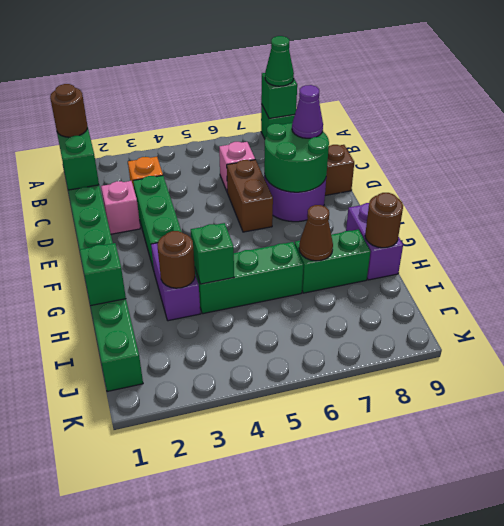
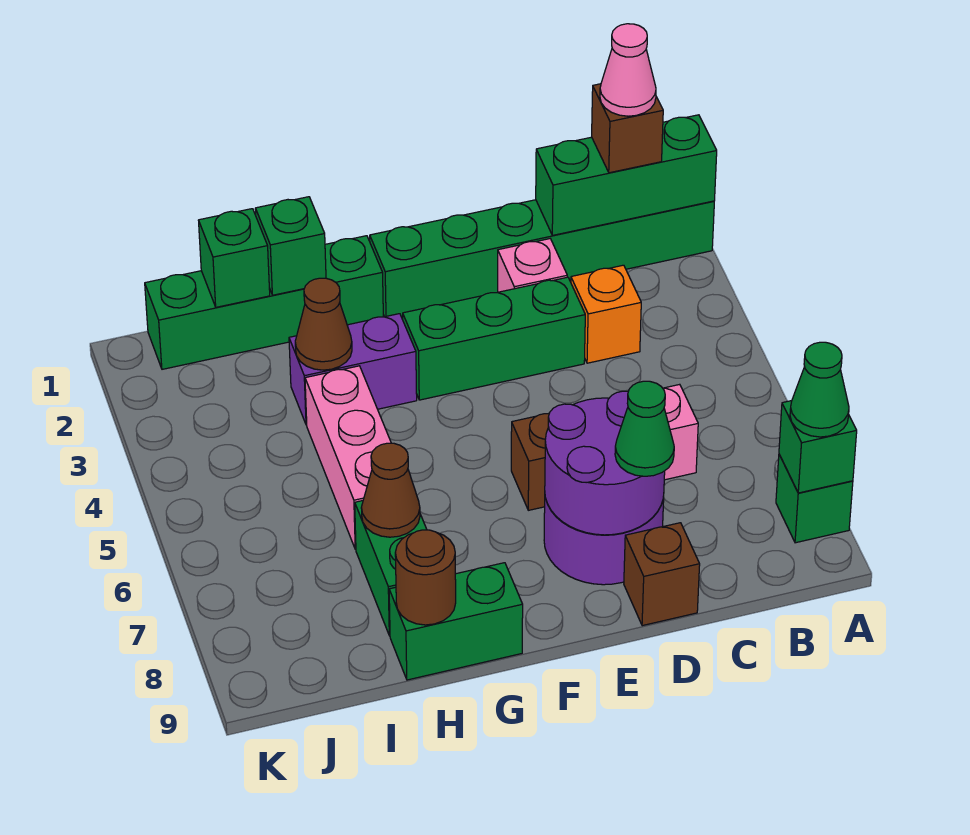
brown round brick B1 level 3 -> brown brick B1 level 3
none -> pink cone B1 level 4
green round brick D7:E8 level 2 -> purple round brick D7:E8 level 2
purple cone D8 level 3 -> green cone D8 level 3
purple brick G9:H9 level 1 -> green brick G9:H9 level 1
brown round brick H3 level 2 -> brown cone H3 level 2
green brick H4:H6 level 1 -> pink brick H4:H6 level 1
green brick H4 level 2 -> green brick I1 level 2

